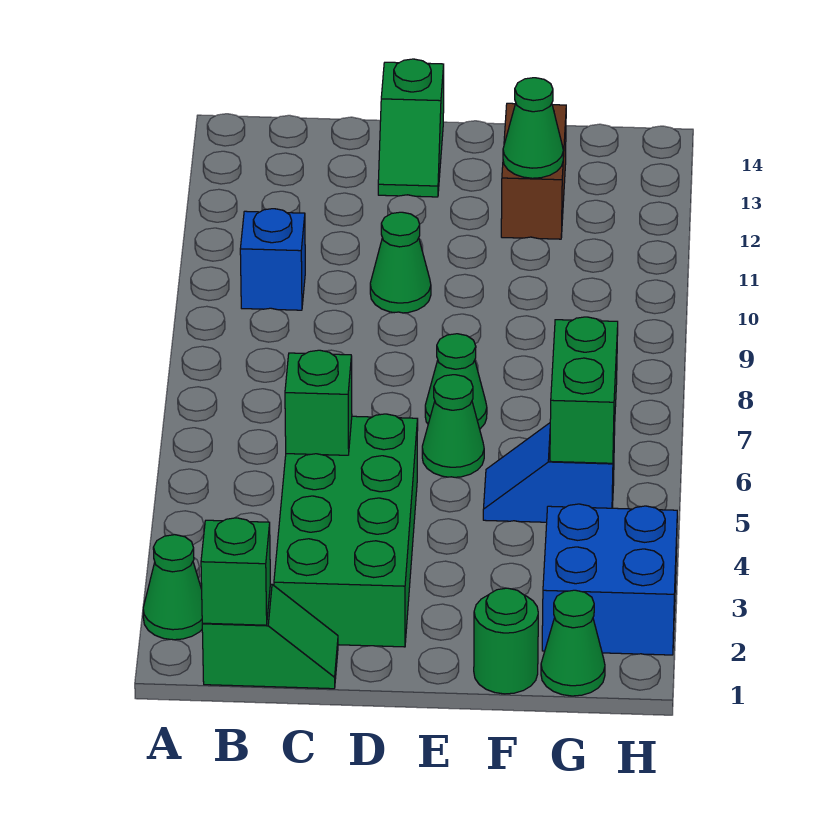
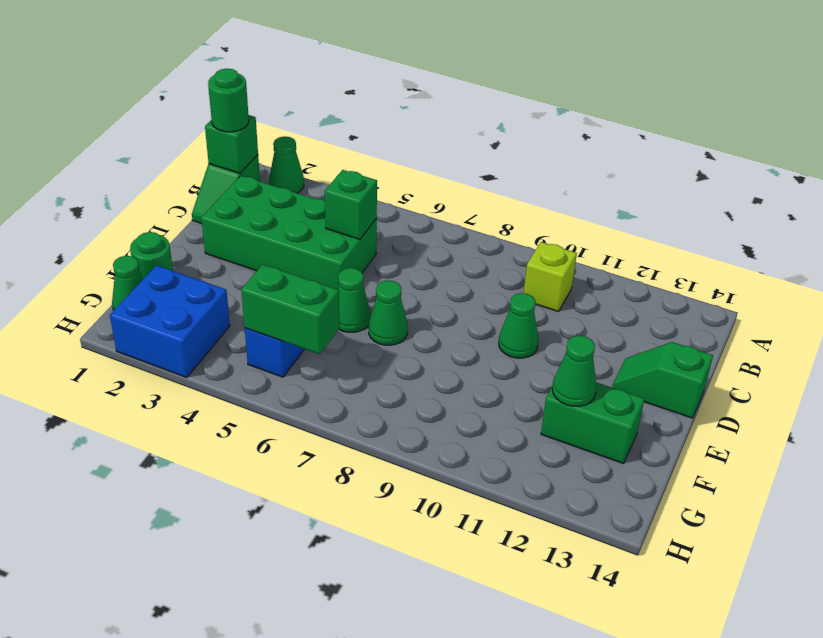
none -> green round brick B1 level 3
blue brick B10 level 1 -> lime brick B10 level 1
brown brick F12:F13 level 1 -> green brick F12:F13 level 1

